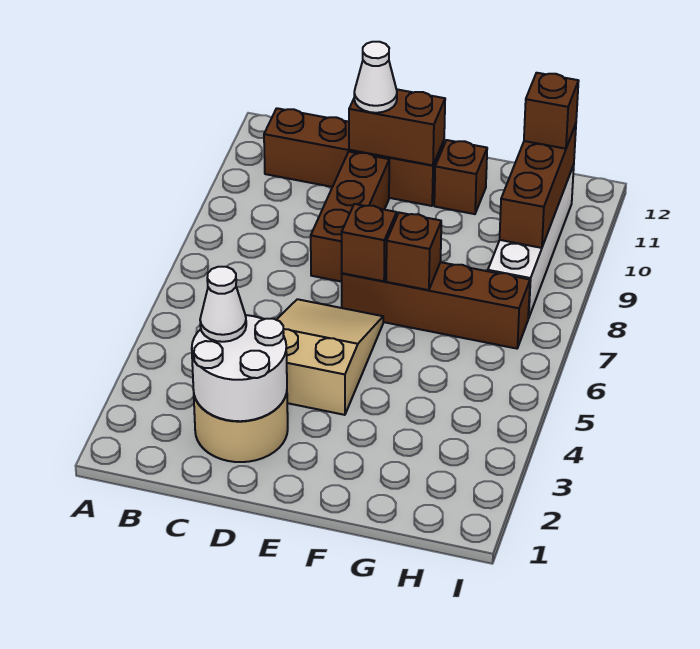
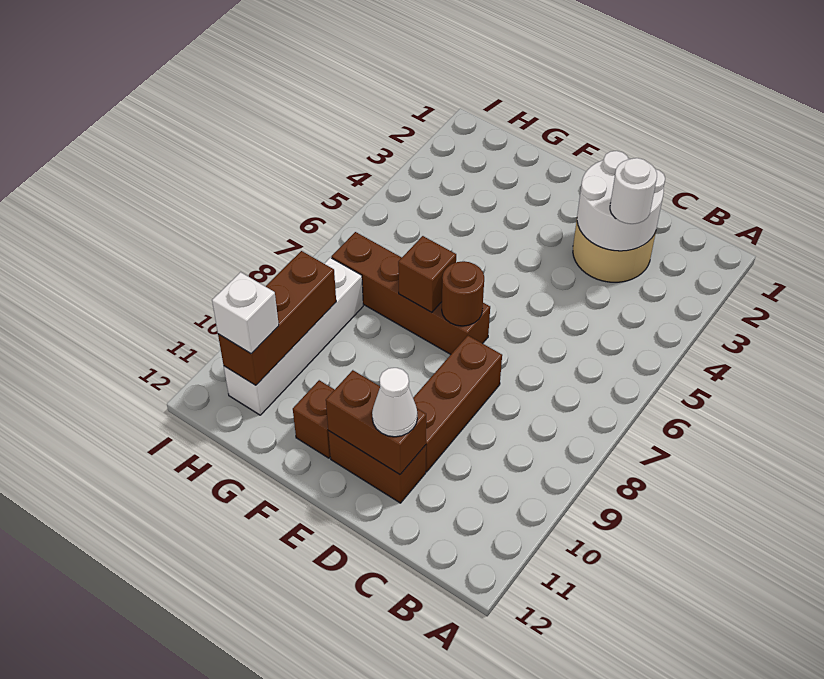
brown brick B11:E11 level 1 -> brown brick D11:E11 level 1
white cone C3 level 3 -> white round brick C3 level 3
tan slope D4:E6 level 1 top 4 -> none
brown brick E7 level 2 -> brown round brick E7 level 2
brown brick H11 level 3 -> white brick H11 level 3

